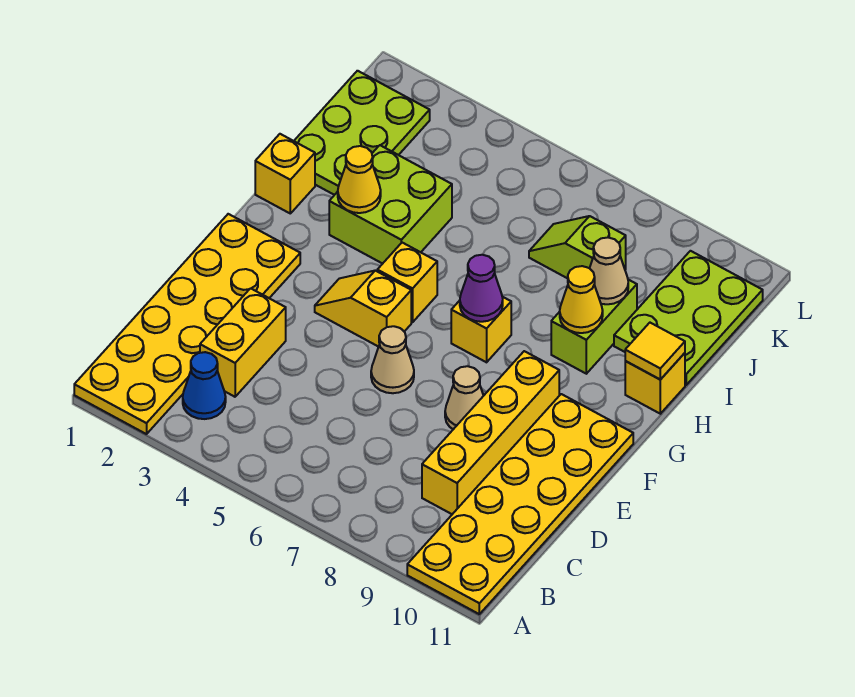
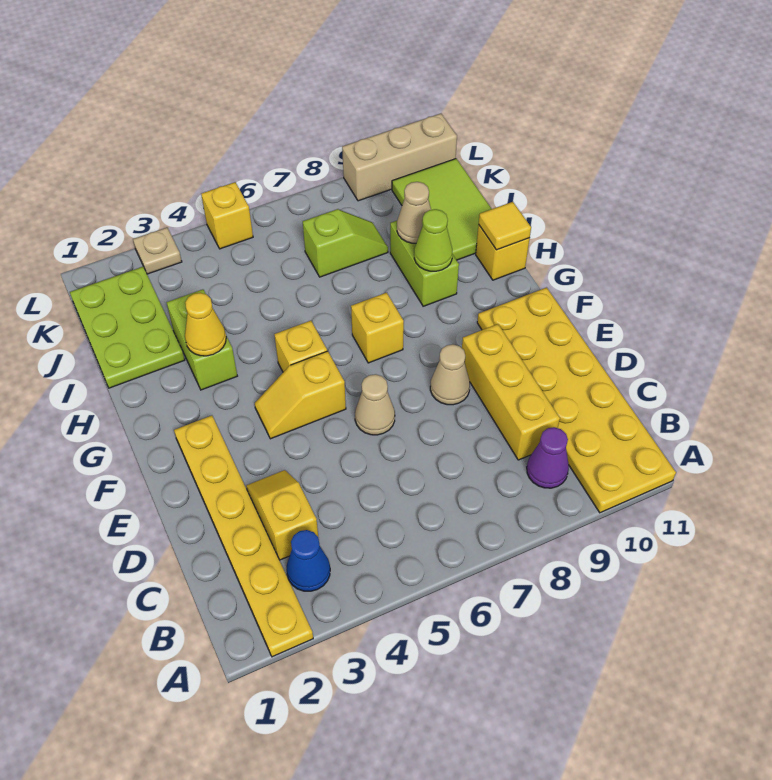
yellow plate A1:F2 level 1 -> yellow plate A2:F2 level 1
yellow brick C3:D3 level 1 -> yellow slope C3:D3 level 1 top C
yellow brick C9:F9 level 1 -> yellow brick C9:E9 level 1
purple cone G7 level 2 -> purple cone B9 level 1
yellow brick H1 level 1 -> yellow brick L5 level 1
lime brick H3:I4 level 1 -> lime brick H3:I3 level 1
yellow cone H9 level 2 -> lime cone H9 level 2
lime plate I10:K11 level 1 -> lime tile I10:K11 level 1
lime slope J7:J8 level 1 top 8 -> lime slope J7:J8 level 1 top 7
none -> tan plate L3 level 1
none -> tan brick L9:L11 level 1

